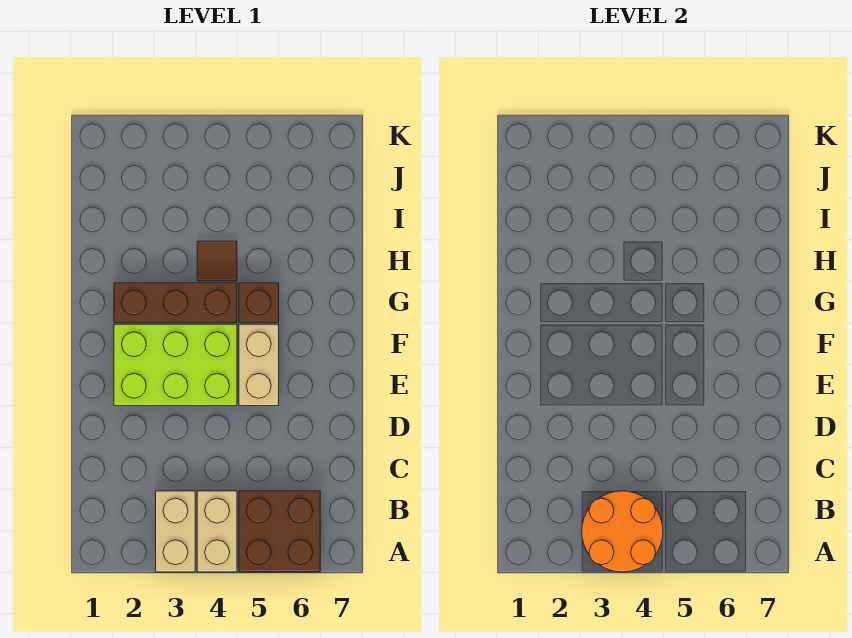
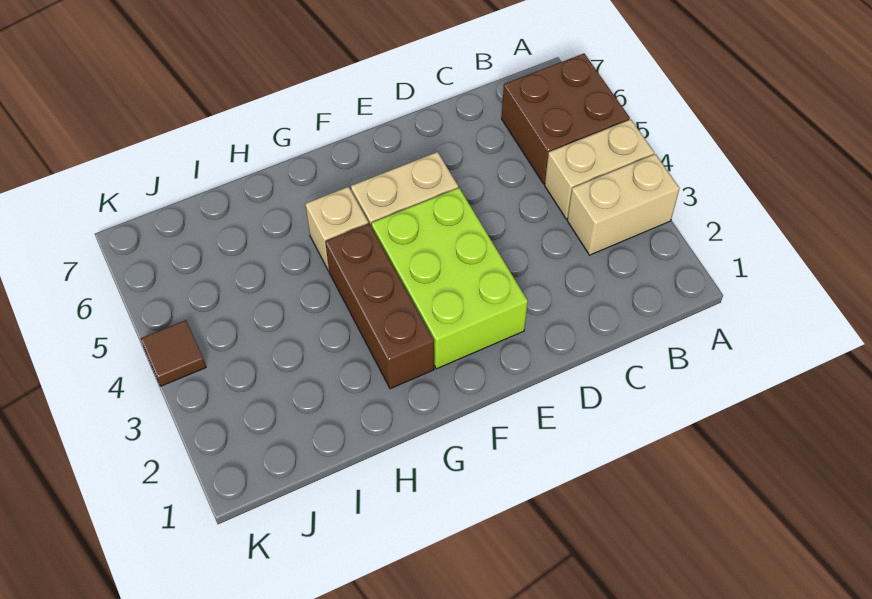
orange round brick A3:B4 level 2 -> none
brown brick G5 level 1 -> tan brick G5 level 1
brown tile H4 level 1 -> brown tile K4 level 1

